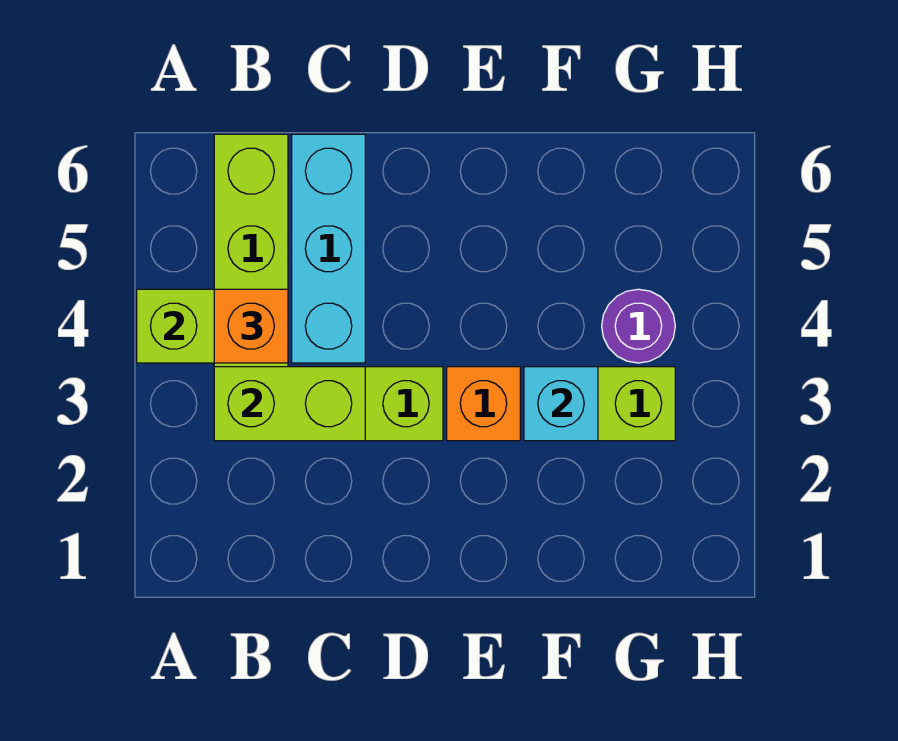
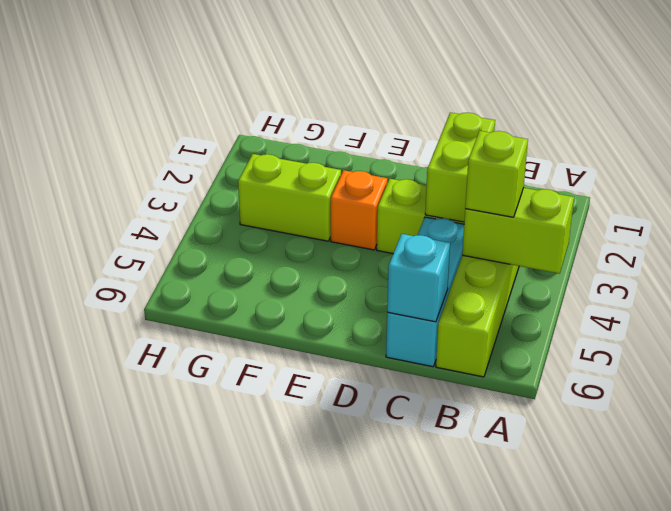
lime brick B3:C3 level 2 -> lime brick C2:C3 level 2
orange brick B4 level 3 -> lime brick B4 level 3
cyan brick F3 level 2 -> cyan brick C6 level 2
purple round brick G4 level 1 -> none

